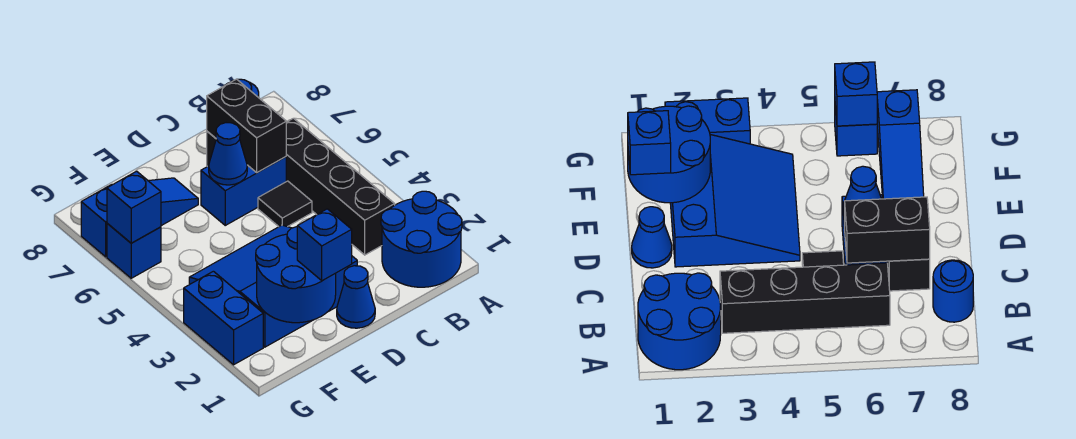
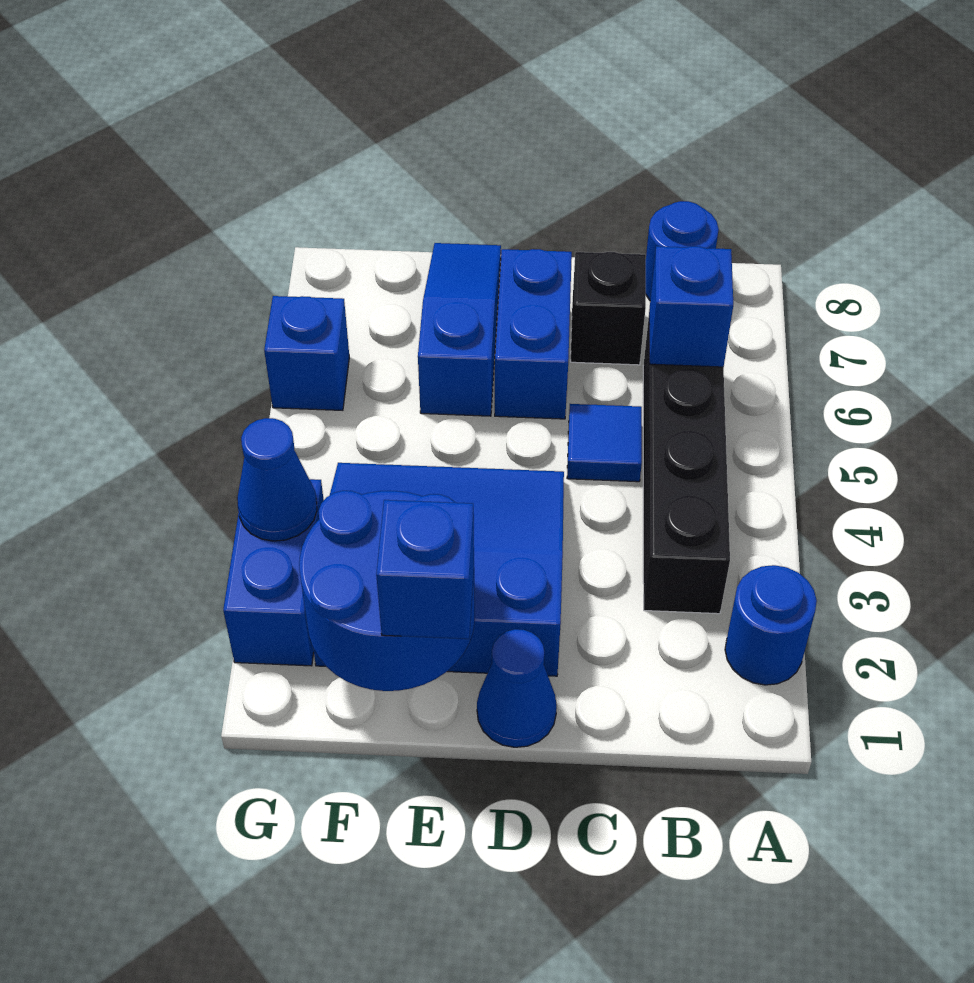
blue round brick A1:B2 level 1 -> blue round brick A2 level 1
black tile C5 level 1 -> blue tile C5 level 1
blue brick C6:D6 level 1 -> blue brick D6:D7 level 1
black brick C6:C7 level 2 -> none
blue cone D6 level 2 -> blue cone G3 level 2
blue slope E7:G7 level 1 top G -> blue slope E6:E8 level 1 top 6
blue brick G6 level 2 -> blue brick B6 level 2

